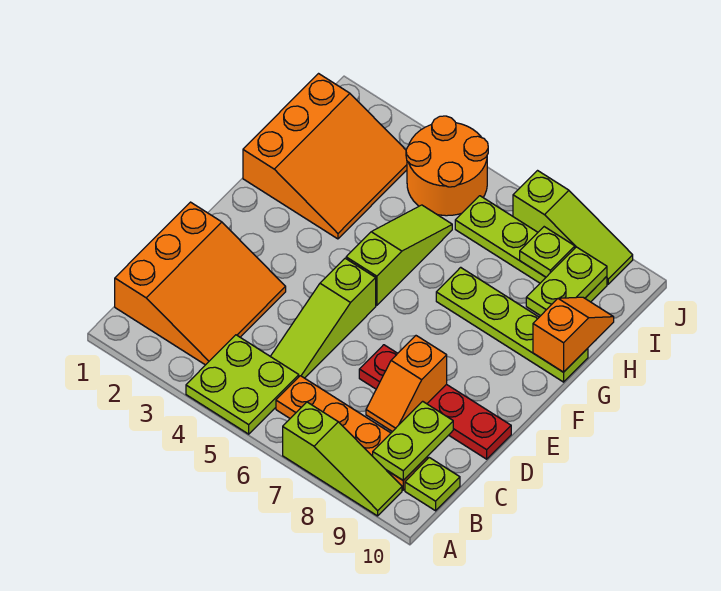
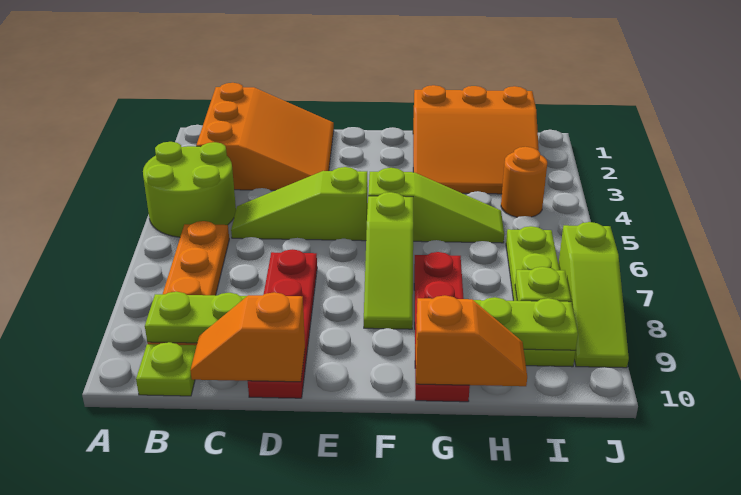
lime plate A4:B5 level 1 -> lime round brick A4:B5 level 1
lime slope A7:A9 level 1 top 7 -> lime slope F6:F8 level 1 top 6
orange slope B1:D3 level 1 top 1 -> orange slope B1:D3 level 1 top B
orange slope C8:D8 level 2 top D -> orange slope C10:D10 level 2 top D
lime plate G7:G10 level 1 -> red plate G7:G10 level 1
orange round brick I4:J5 level 1 -> orange round brick I4 level 1

